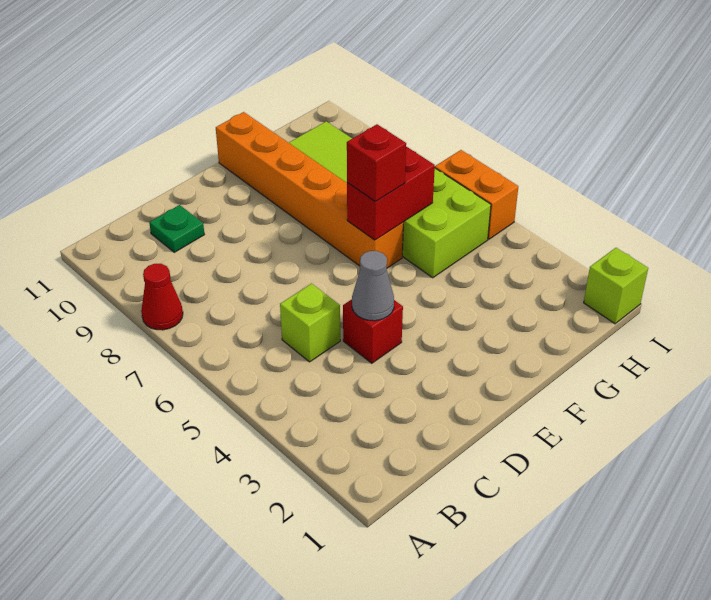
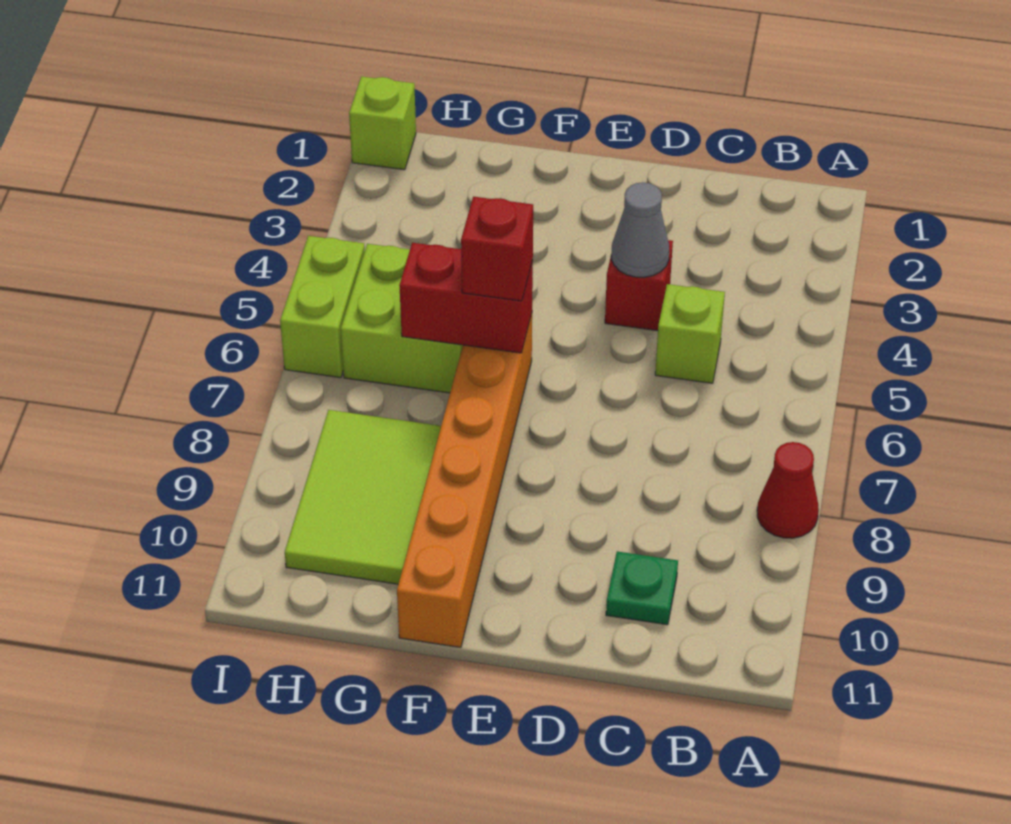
orange brick I5:I6 level 1 -> lime brick I5:I6 level 1

